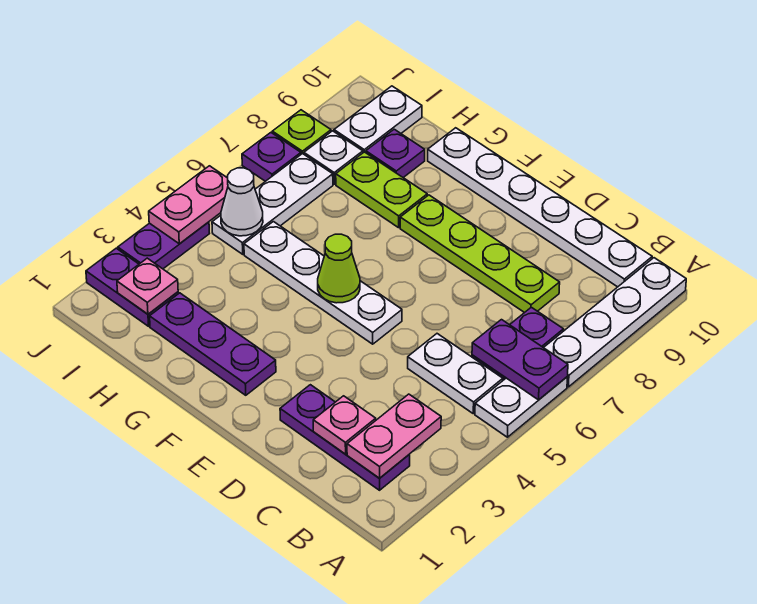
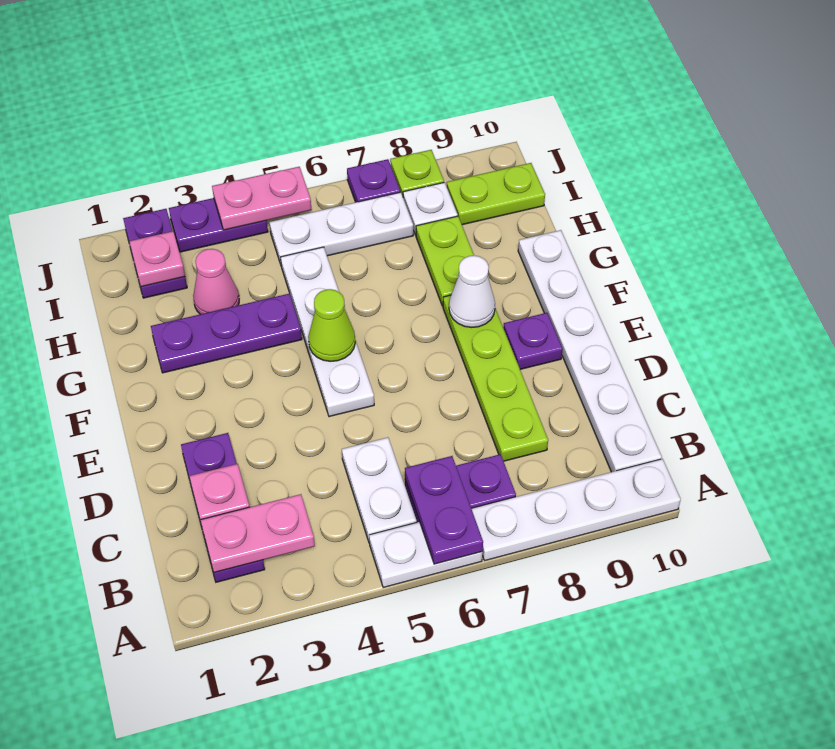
purple plate F2:H2 level 1 -> purple plate G2:G4 level 1
none -> pink cone H3 level 1
purple plate H9 level 1 -> purple plate E9 level 1
white cone I5 level 2 -> white cone F8 level 2
white plate I9:I10 level 1 -> lime plate I9:I10 level 1

